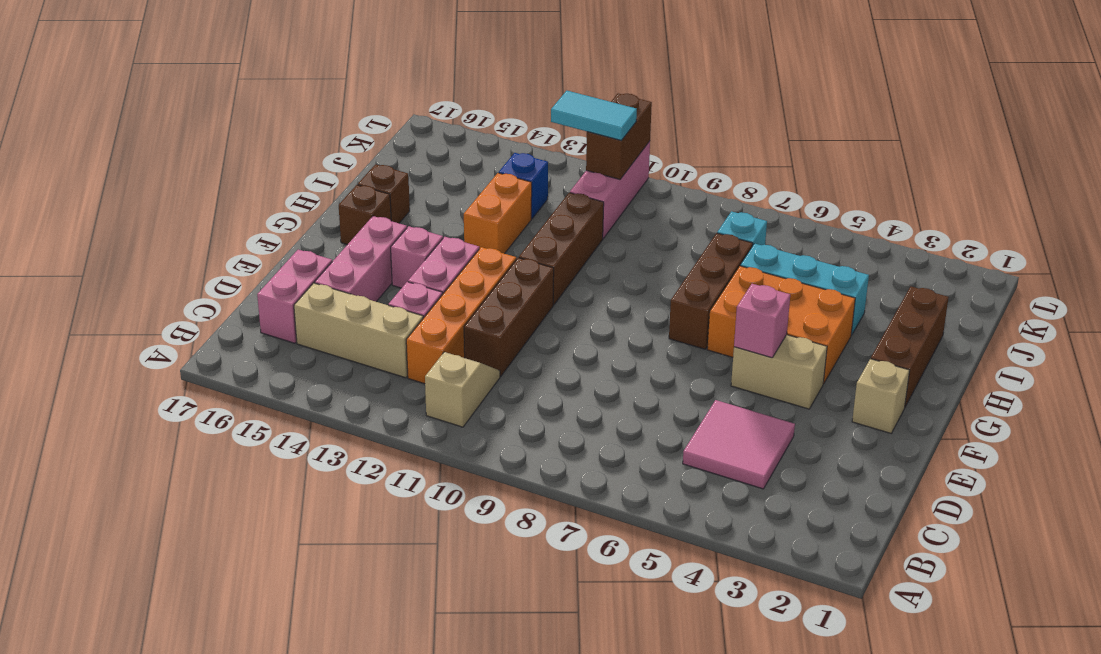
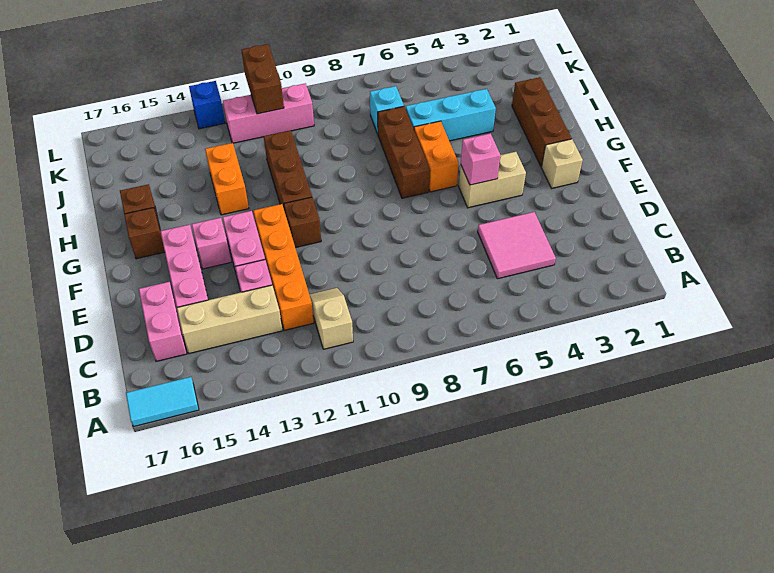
brown brick D11:F11 level 1 -> brown brick F11 level 1
orange brick G4:H6 level 1 -> orange brick G6:H6 level 1
pink brick J11:L11 level 1 -> pink brick K10:K12 level 1
blue brick J13 level 1 -> blue brick L13 level 1
cyan tile K11:K12 level 3 -> cyan tile A16:A17 level 1

